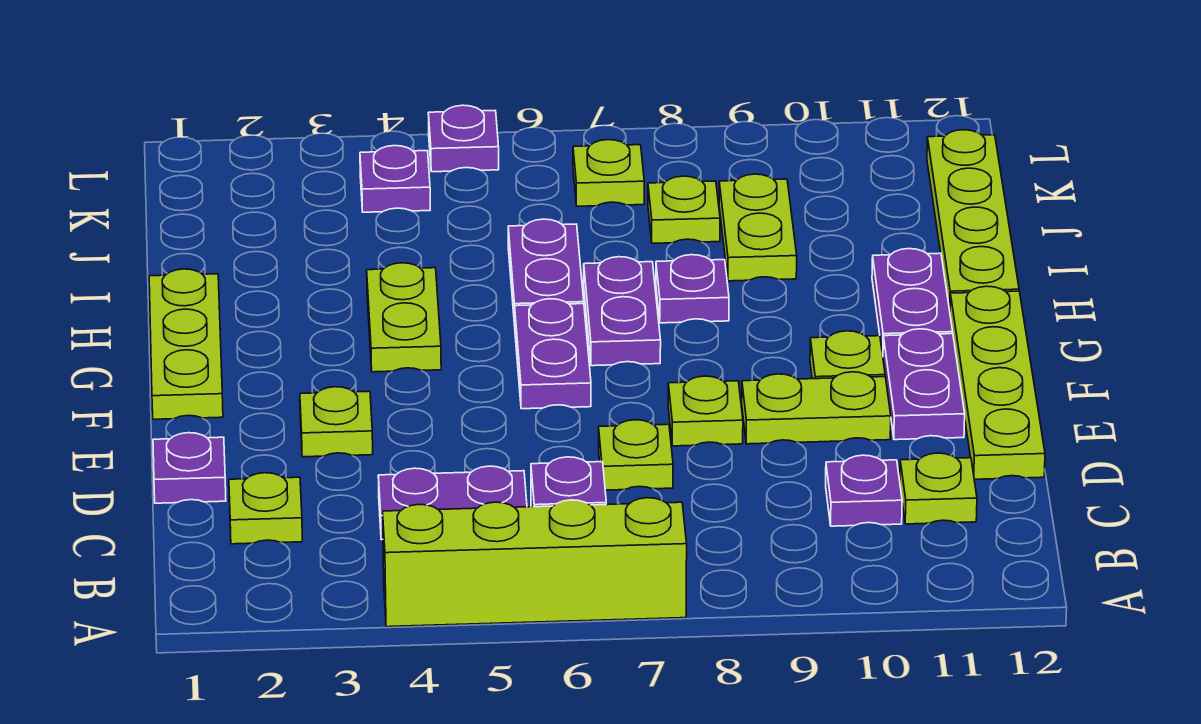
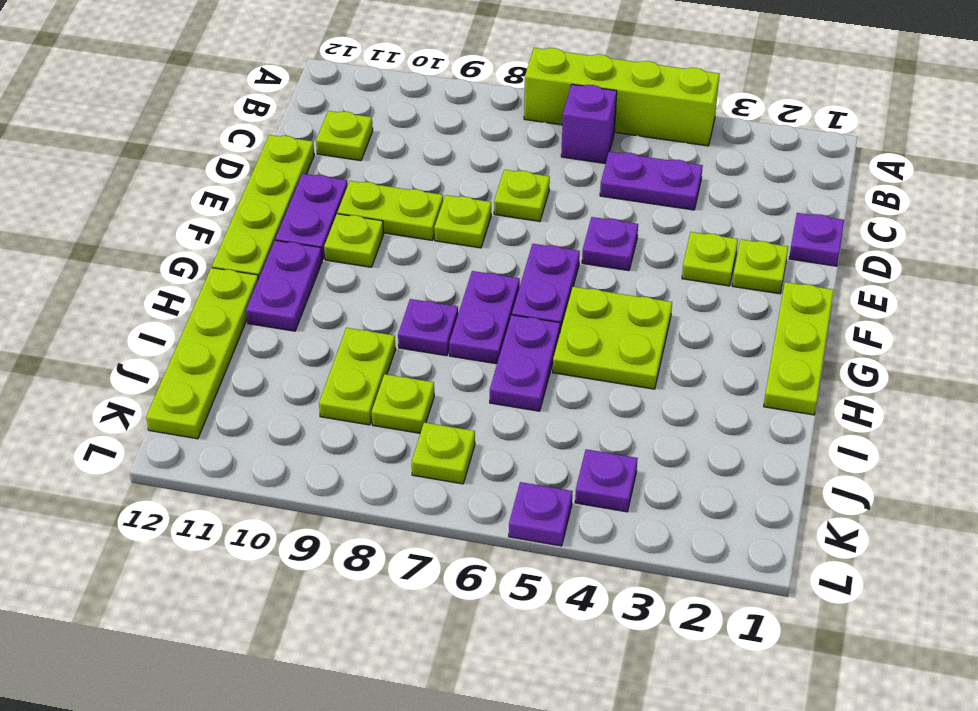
lime plate C2 level 1 -> lime plate E2 level 1
purple plate C10 level 1 -> purple plate E5 level 1
lime plate G4:H4 level 1 -> lime plate G4:H5 level 1

